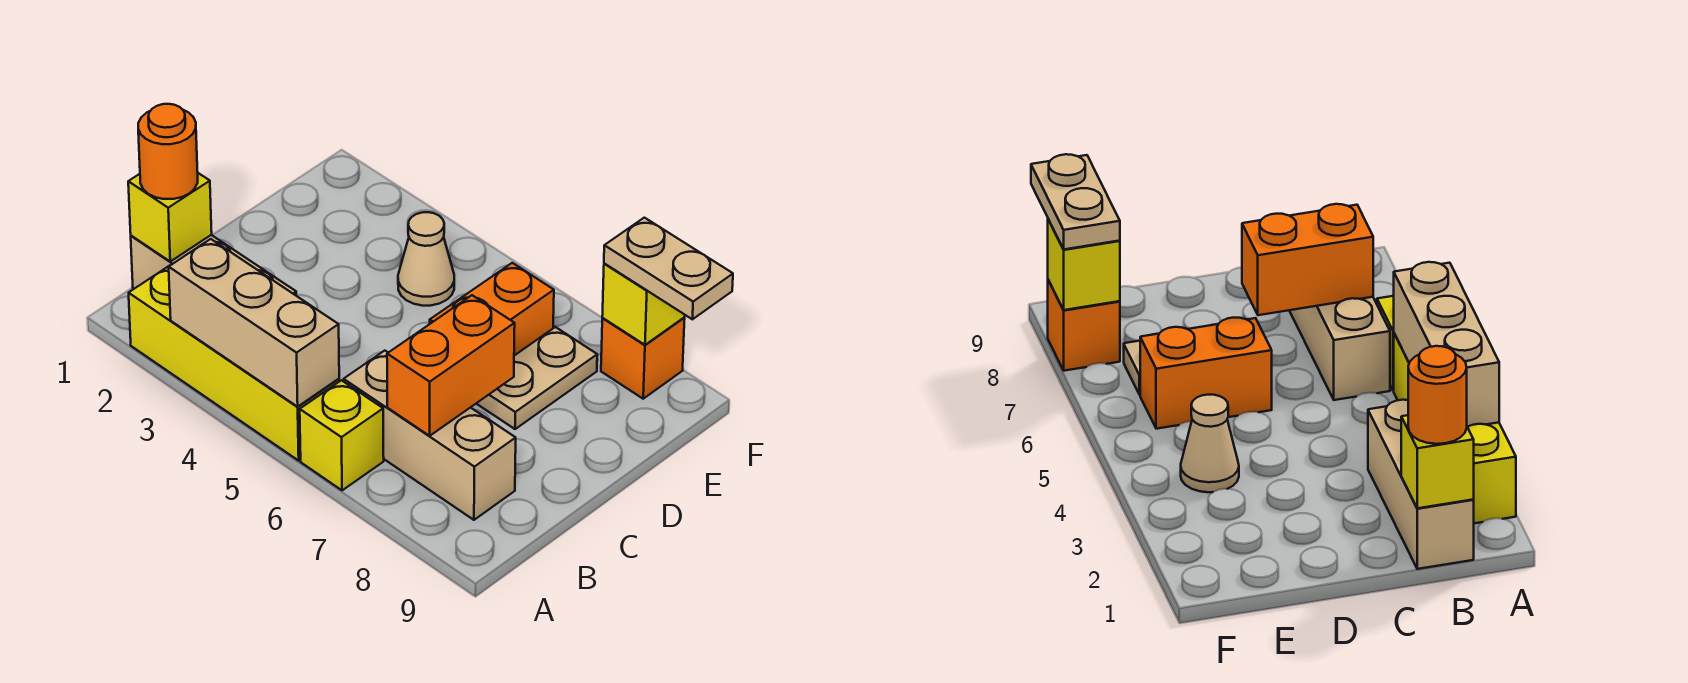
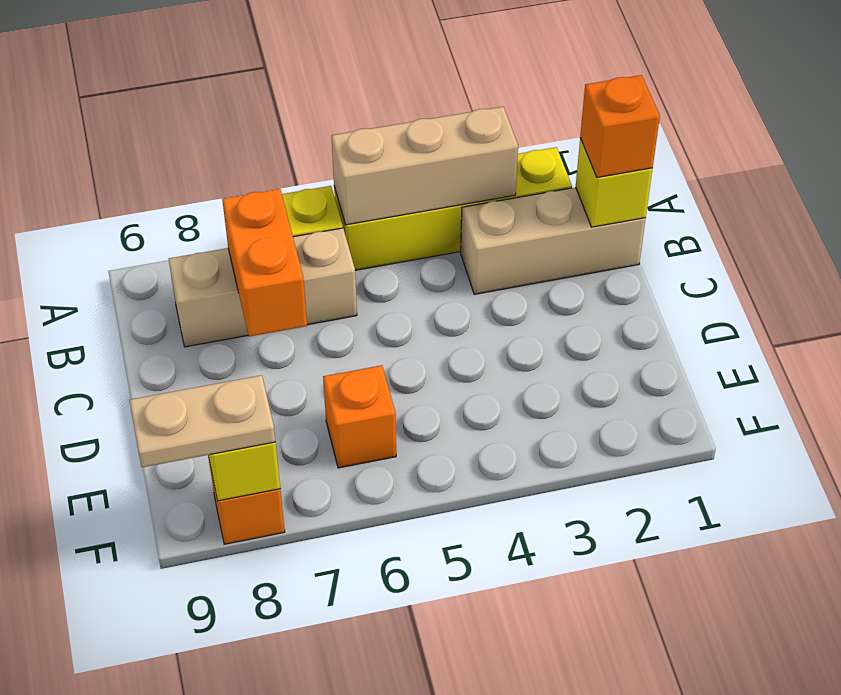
orange round brick B1 level 3 -> orange brick B1 level 3
orange brick D6:E6 level 1 -> orange brick E6 level 1
tan plate D7:E7 level 1 -> none
tan cone E4 level 1 -> none

